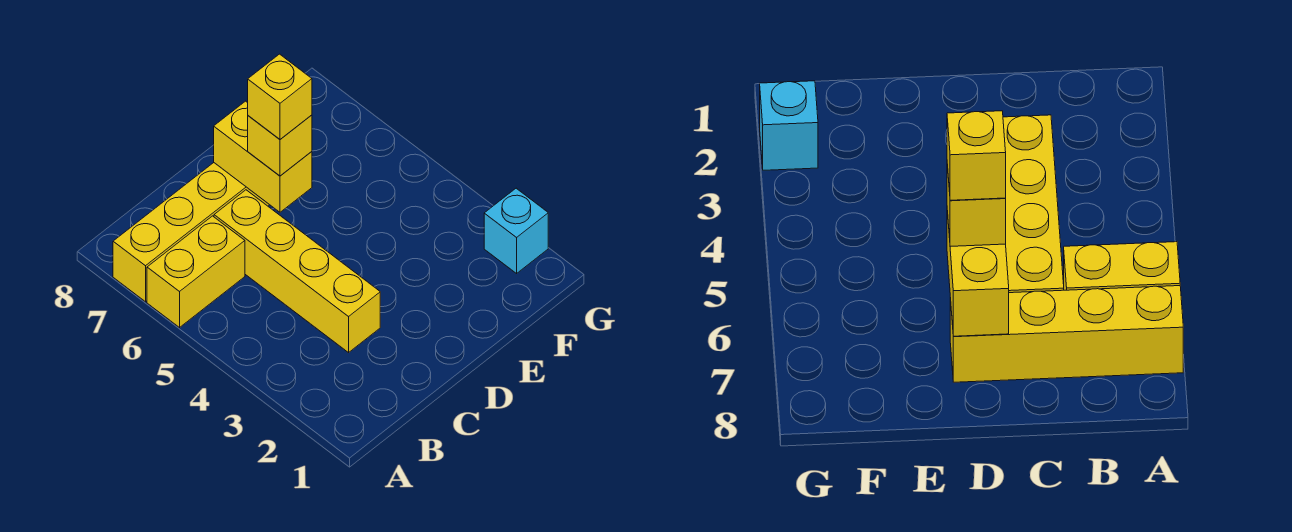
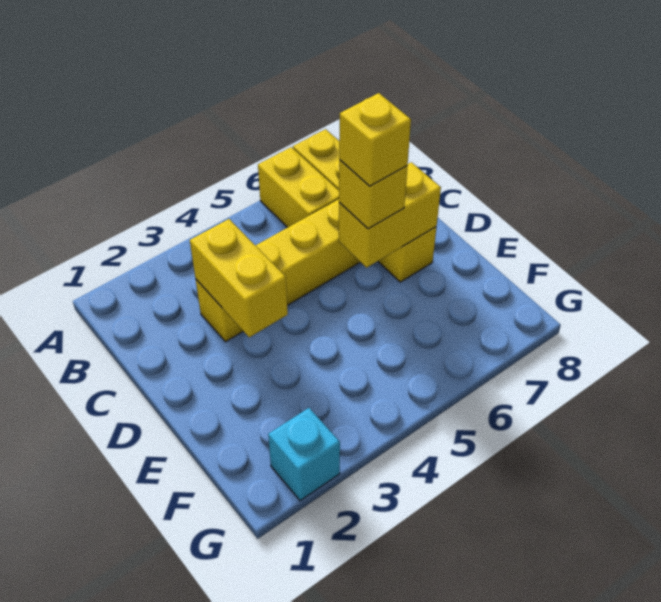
none -> yellow brick C3:D3 level 2

